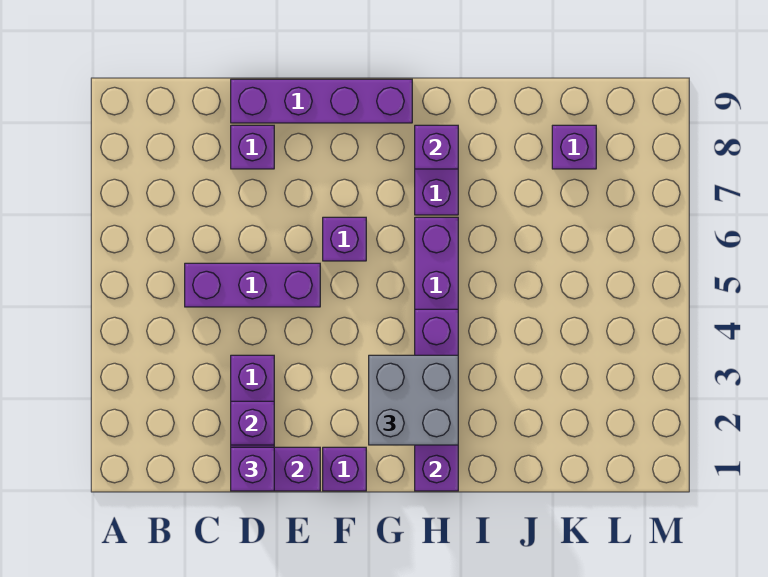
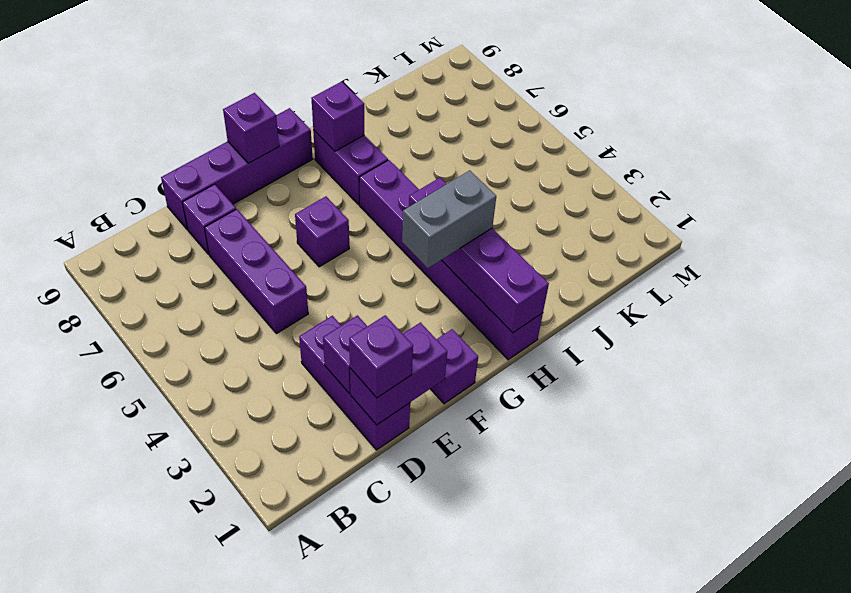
purple brick C5:E5 level 1 -> purple brick D5:D7 level 1
grey brick G2:H3 level 3 -> grey brick G3:H3 level 3
purple brick K8 level 1 -> purple brick F9 level 2

